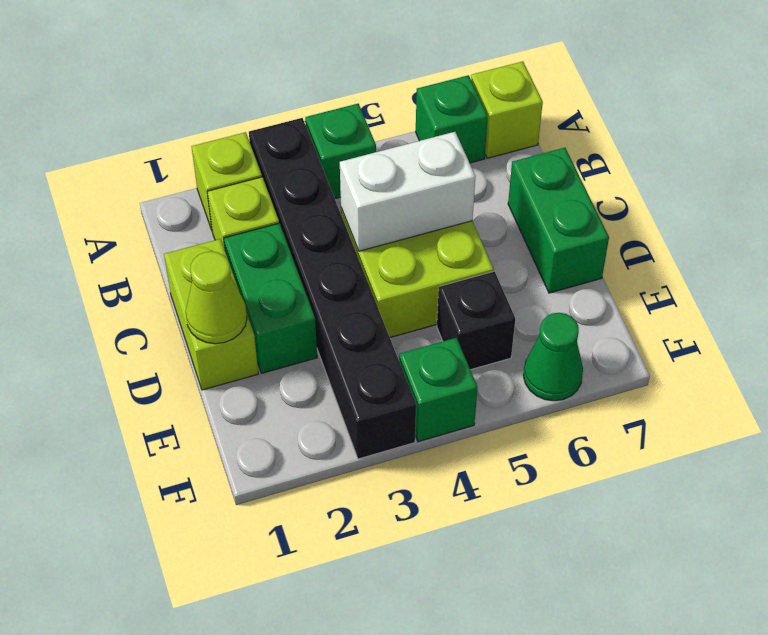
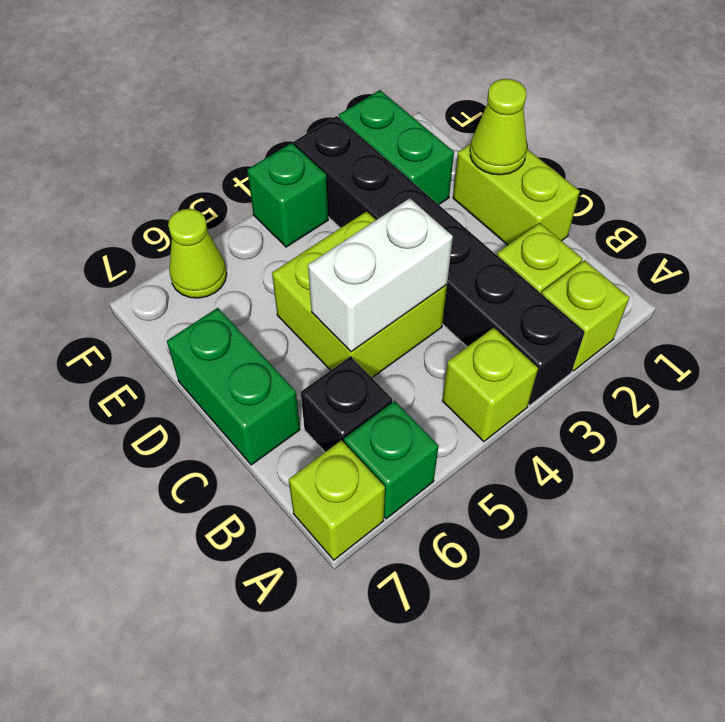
green brick A4 level 1 -> lime brick A4 level 1
green brick C2:D2 level 1 -> green brick E2:F2 level 1
black brick E5 level 1 -> black brick B6 level 1
green cone F6 level 1 -> lime cone F6 level 1

